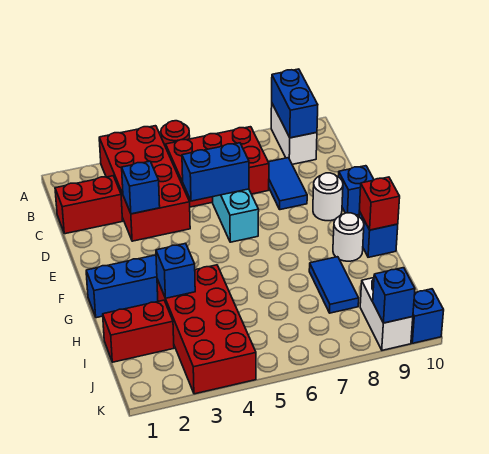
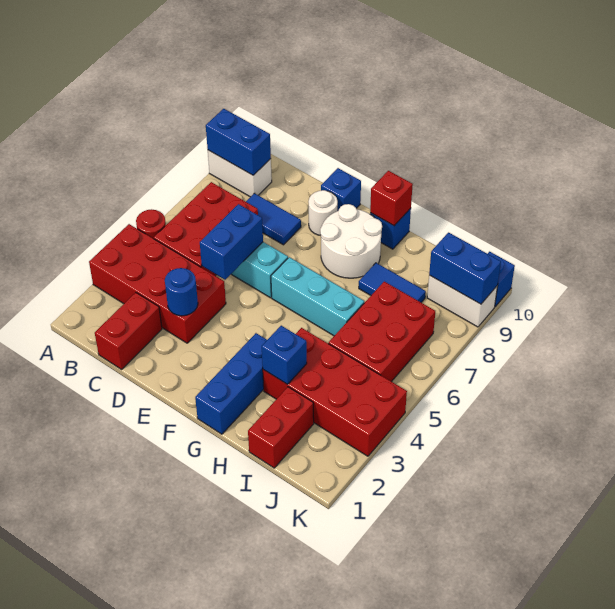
blue brick D3 level 2 -> blue round brick D3 level 2
none -> cyan brick F6:H6 level 1
white round brick G9 level 1 -> white round brick F8:G9 level 1
none -> red brick I5:J7 level 1
blue brick K9 level 2 -> blue brick J9:K9 level 2

